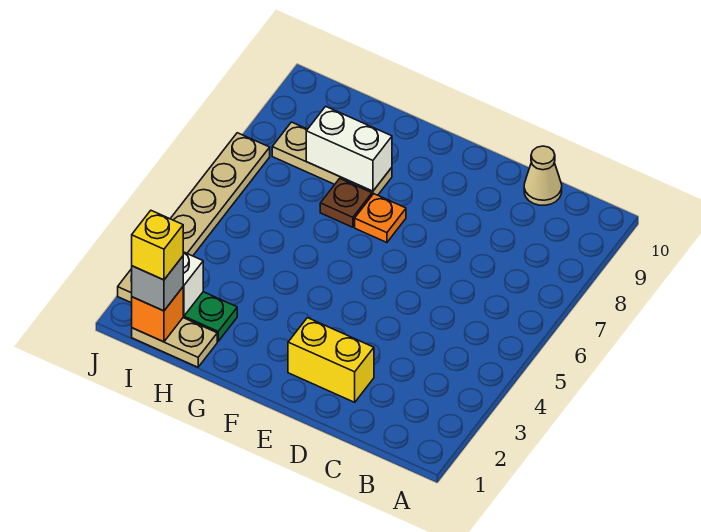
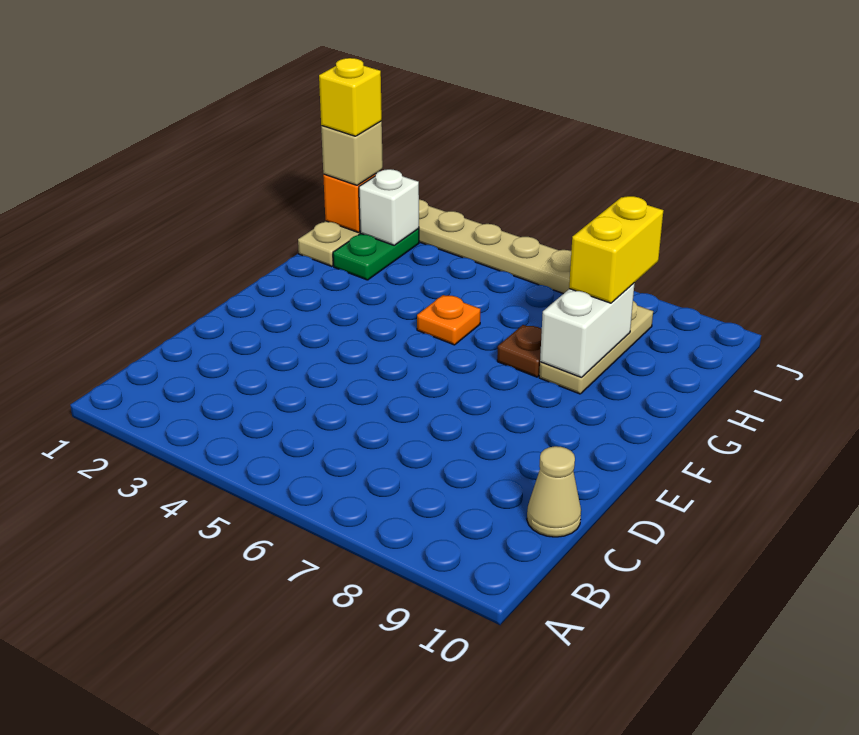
yellow brick D2:E2 level 1 -> yellow brick H8:I8 level 3
orange plate F7 level 1 -> orange plate G5 level 1
grey brick I1 level 3 -> tan brick I1 level 3

